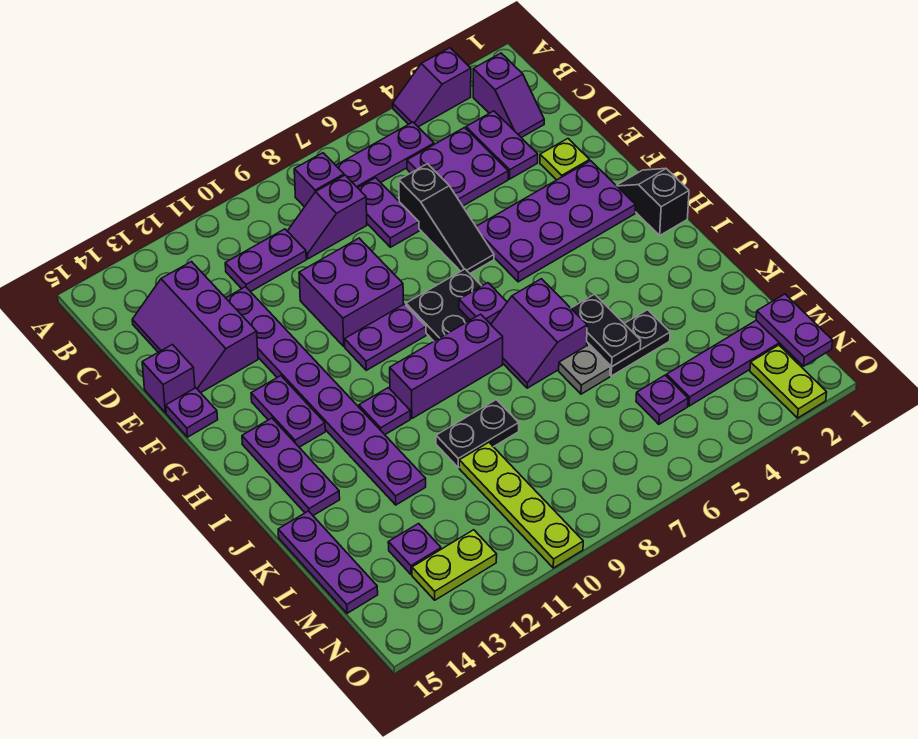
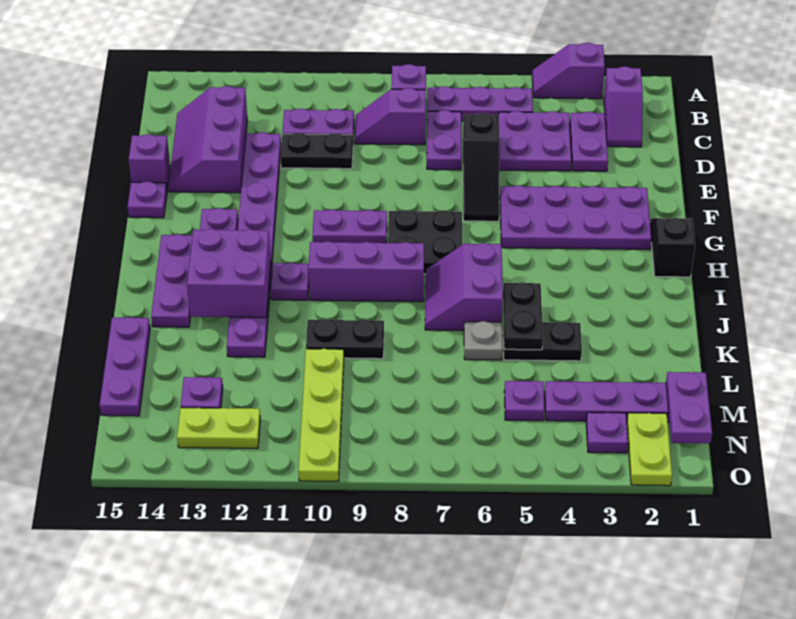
none -> black plate D10:D11 level 1
lime plate E2 level 1 -> none
purple brick E9:F10 level 1 -> purple brick I12:J13 level 2
purple plate H7 level 2 -> purple plate N3 level 1

